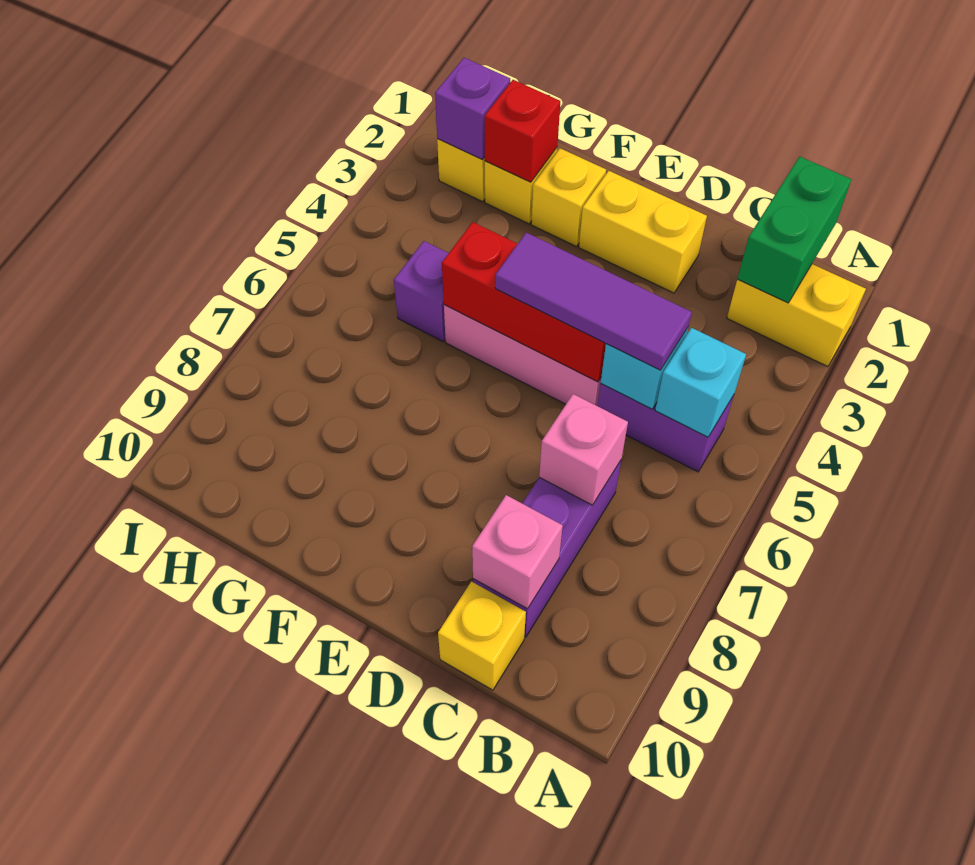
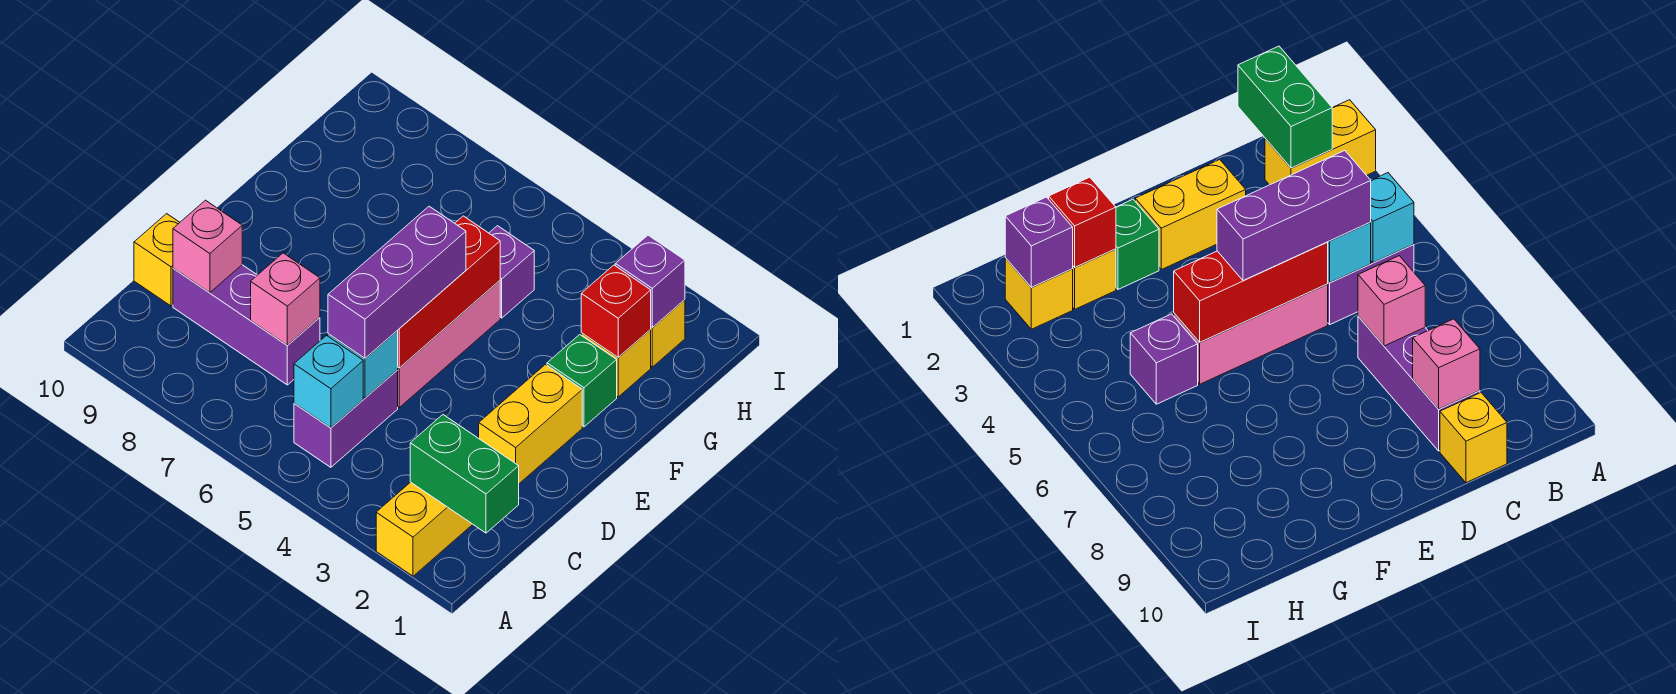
purple tile C5:E5 level 3 -> purple brick C5:E5 level 3
yellow brick F2 level 1 -> green brick F2 level 1

